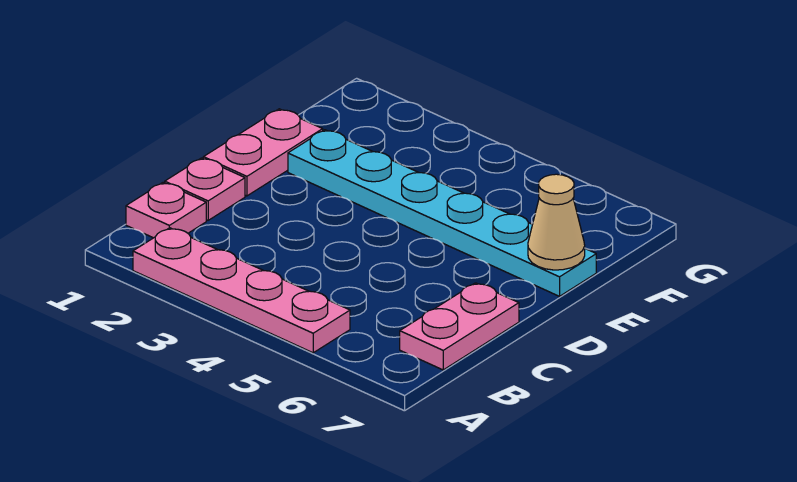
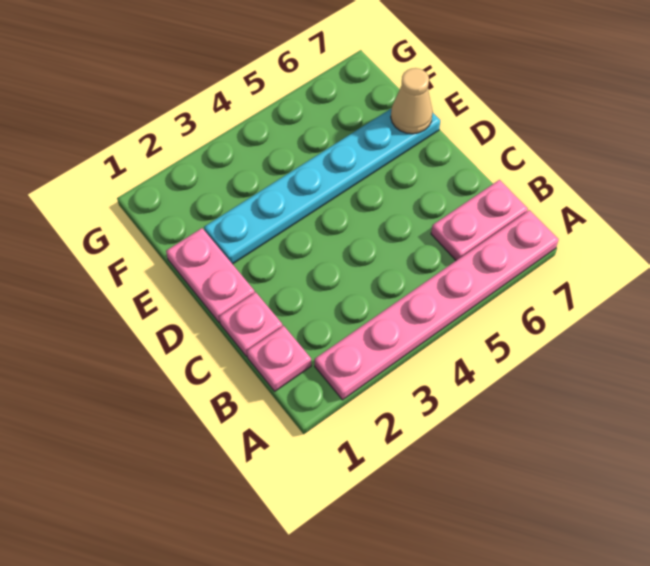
pink plate A2:A5 level 1 -> pink plate A2:A7 level 1
pink plate B7:C7 level 1 -> pink plate B6:B7 level 1

